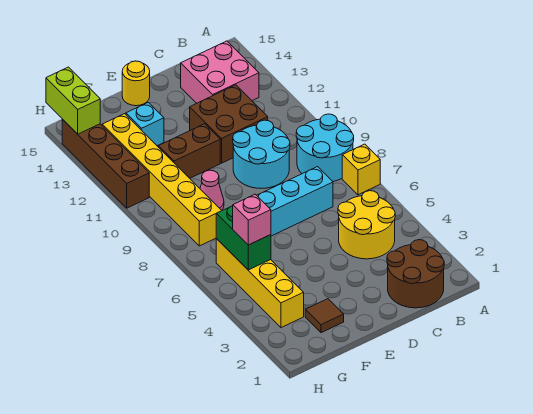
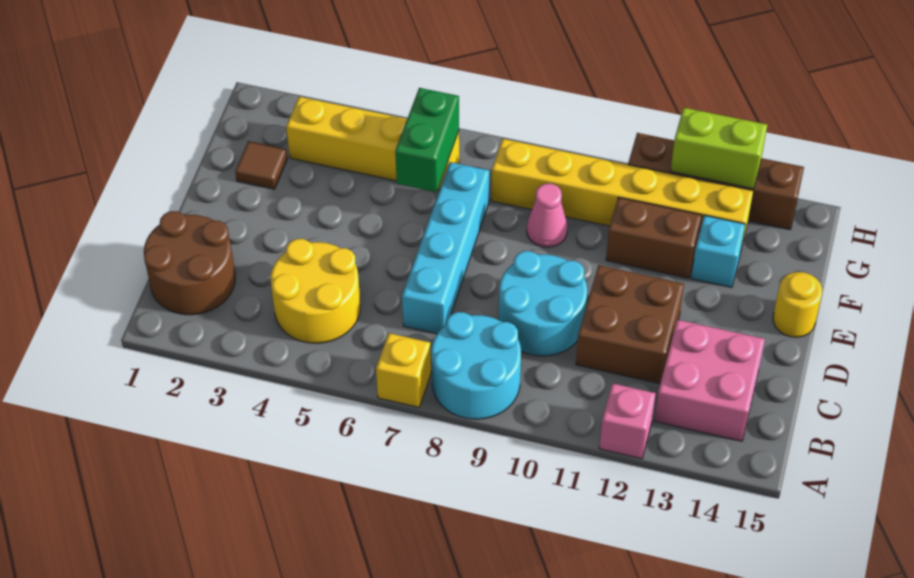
brown brick E11:F11 level 1 -> brown brick F11:F12 level 1
green brick G5:G6 level 2 -> green brick F6:G6 level 2
pink brick G5 level 3 -> pink brick A12 level 1
lime brick H14:H15 level 2 -> lime brick H12:H13 level 2

